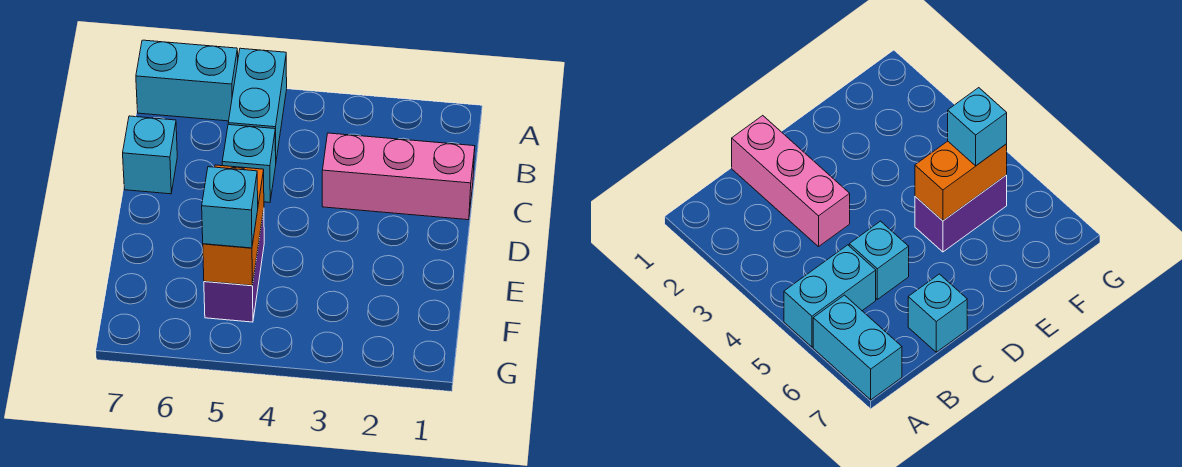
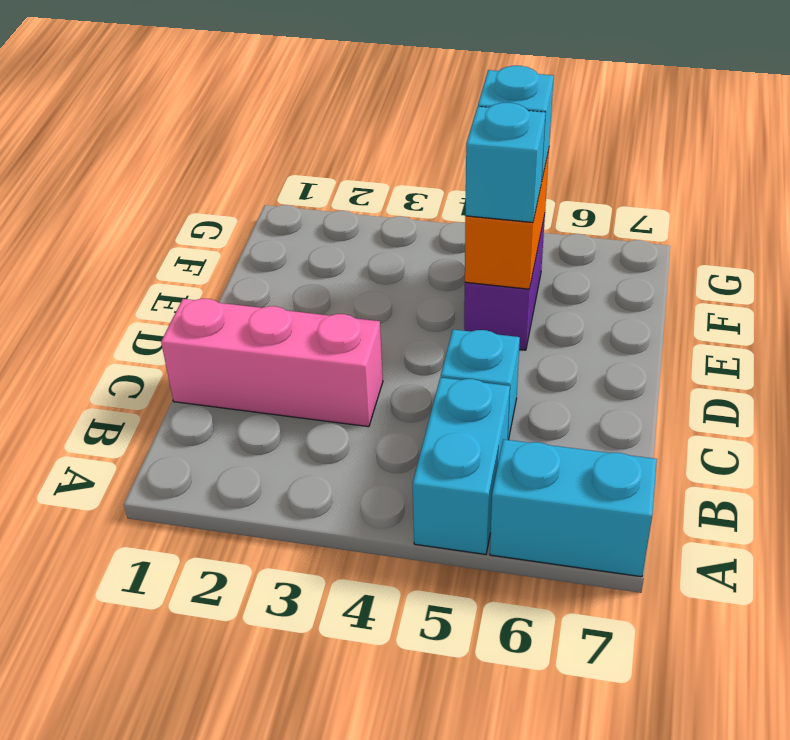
cyan brick C7 level 1 -> cyan brick E5 level 3

